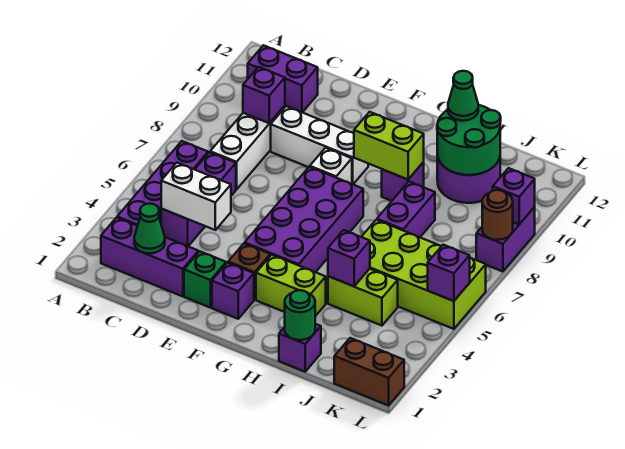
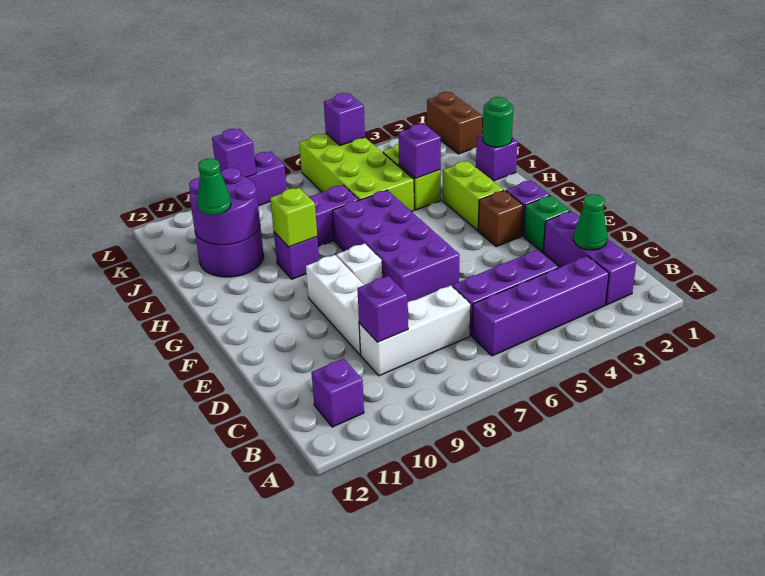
purple brick B11:C11 level 1 -> purple brick B11 level 1
white brick C4:D4 level 2 -> none
purple brick F4:G7 level 1 -> purple brick E6:H7 level 1
lime brick G9:H9 level 2 -> lime brick H9 level 2
green round brick I10:J11 level 2 -> purple round brick I10:J11 level 2
brown round brick L8 level 2 -> none

